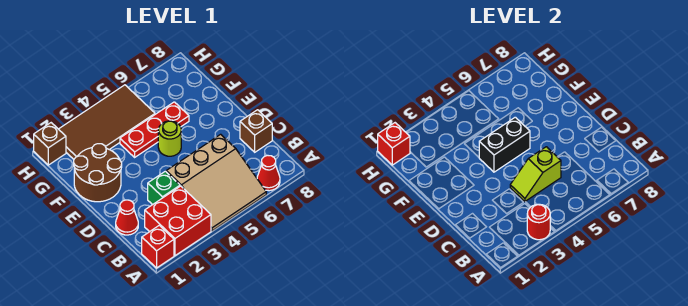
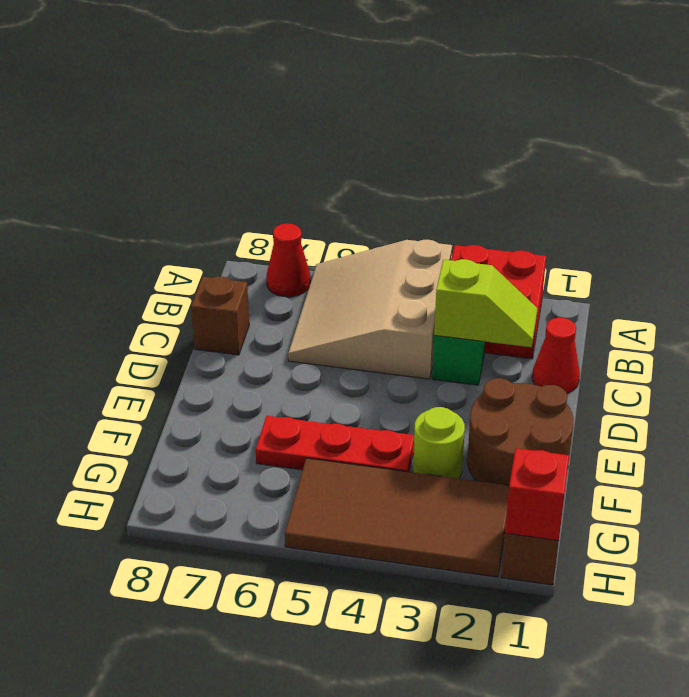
red brick A1 level 1 -> none
red round brick A3 level 2 -> none
tan slope A4:C6 level 1 top C -> tan slope A4:C6 level 1 top 4
lime slope C4:C5 level 2 top 5 -> lime slope C2:C3 level 2 top 3
black brick E4:E5 level 2 -> none
lime round brick E5 level 1 -> lime round brick F3 level 1

